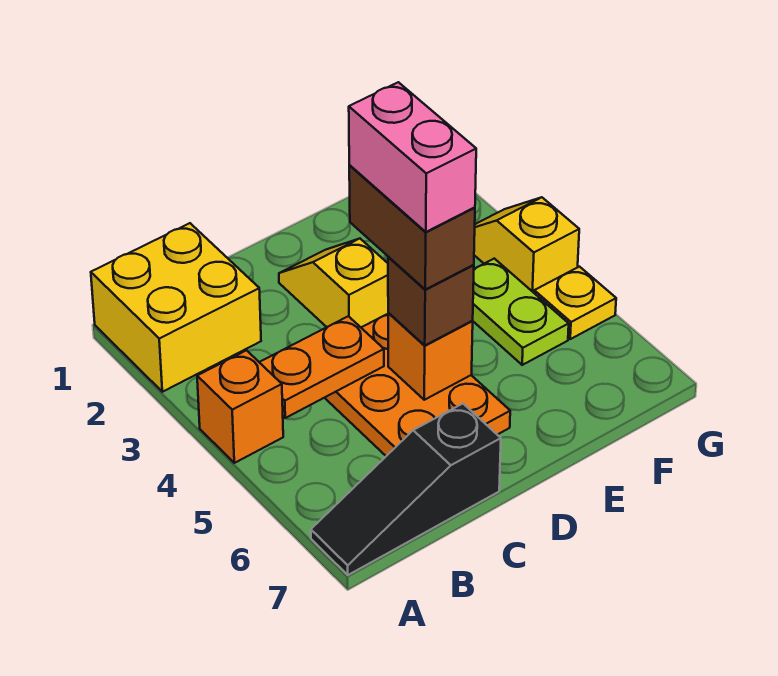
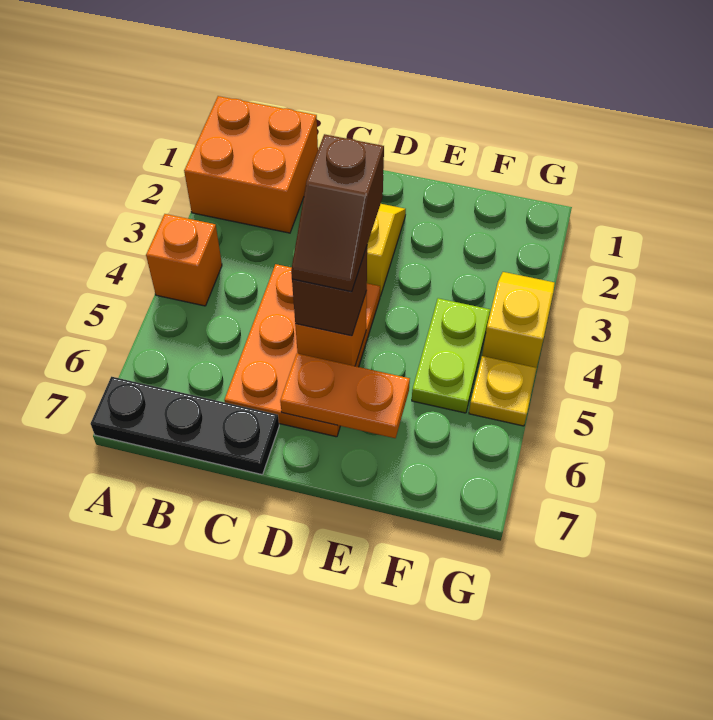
yellow brick A1:B2 level 1 -> orange brick A1:B2 level 1
black slope A7:C7 level 1 top C -> black plate A7:C7 level 1
orange plate B4:C4 level 2 -> orange plate D6:E6 level 2
brown brick D4:D5 level 4 -> brown slope D4:D5 level 4 top 4
pink brick D4:D5 level 5 -> none

